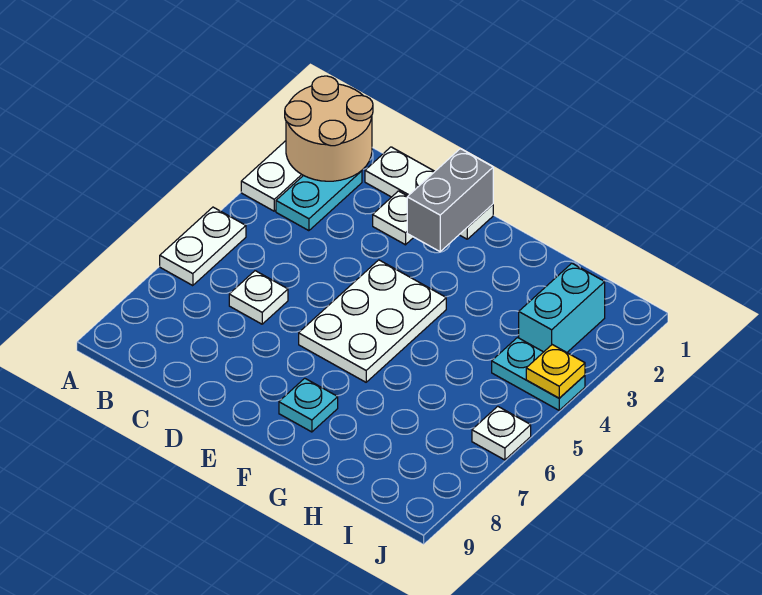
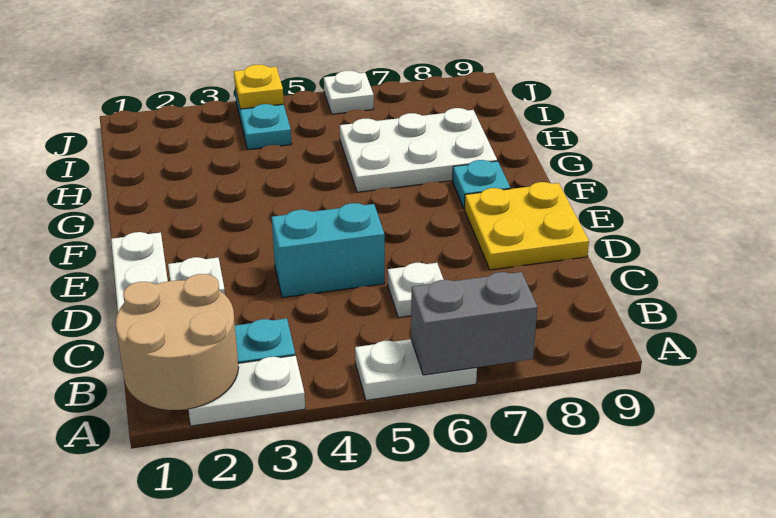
none -> yellow plate D8:E9 level 1
grey brick E1:E2 level 2 -> grey brick A6:A7 level 2
white plate E4:F6 level 1 -> white plate G6:H8 level 1
cyan brick I2:I3 level 1 -> cyan brick D4:D5 level 1

